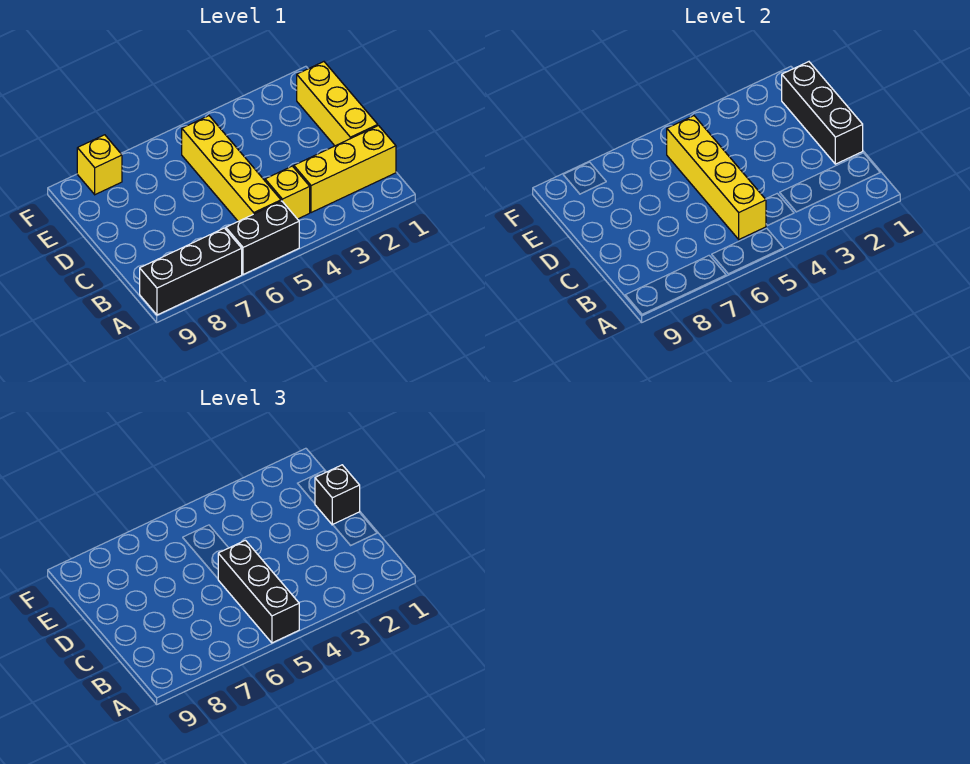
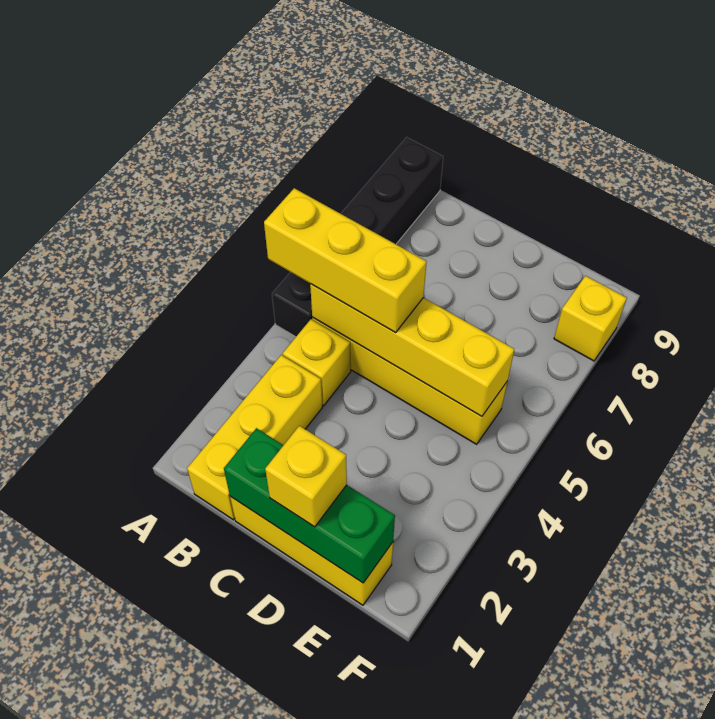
black brick A5:C5 level 3 -> yellow brick A5:C5 level 3
black brick C1:E1 level 2 -> green brick C1:E1 level 2
black brick D1 level 3 -> yellow brick D1 level 3

